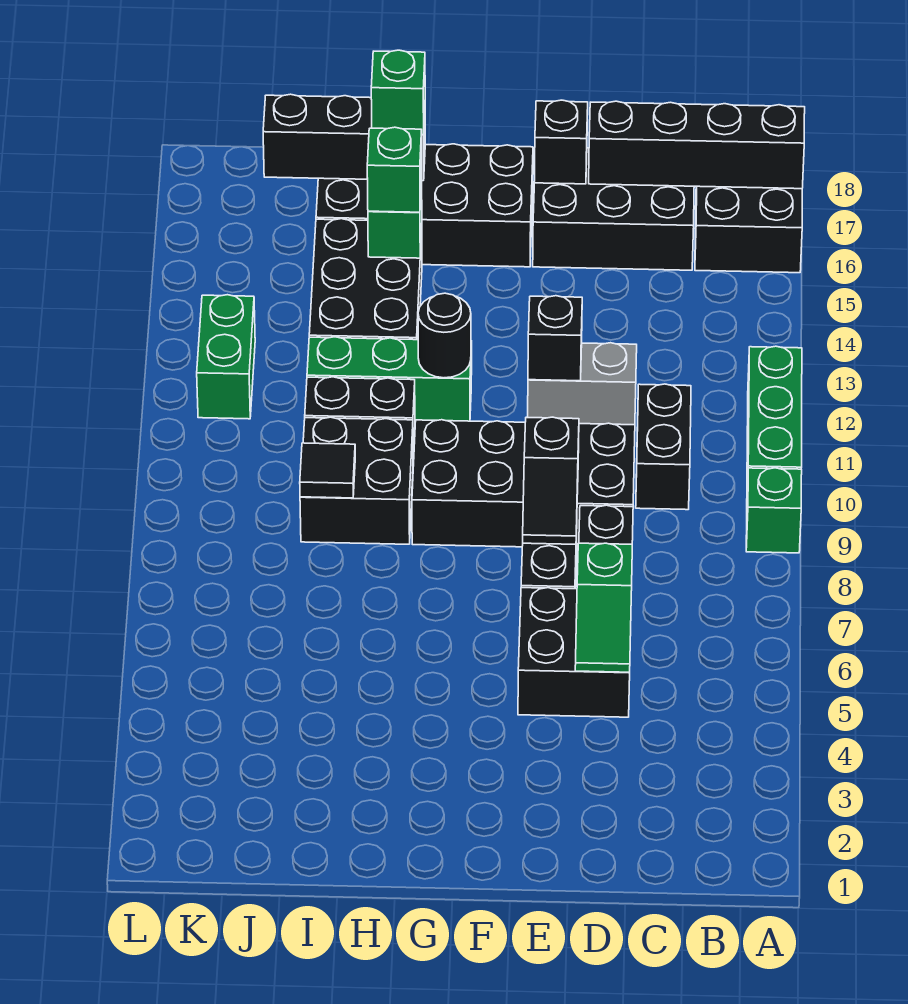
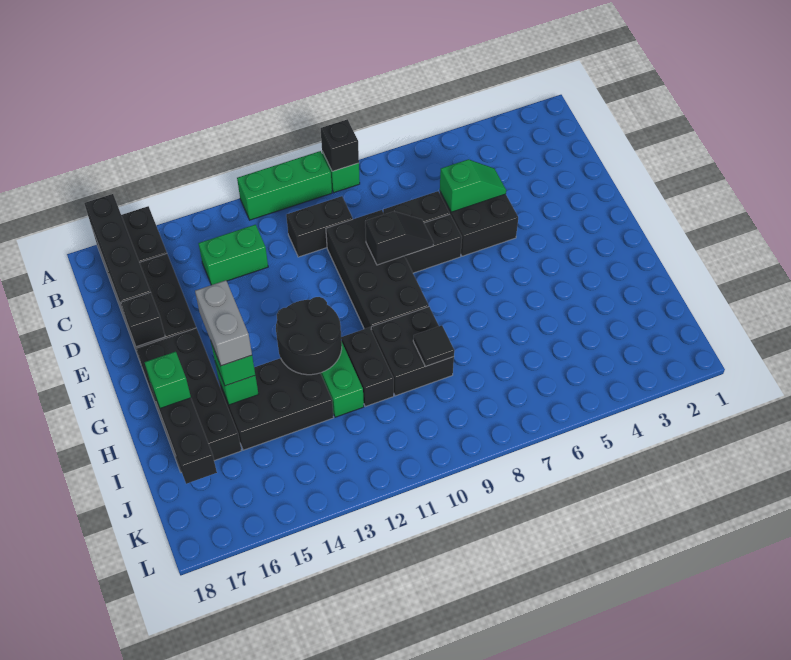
grey brick D12:E12 level 1 -> grey brick G15:H15 level 4
black brick E12 level 2 -> black brick A9 level 2
black round brick G12 level 2 -> black round brick G12:H13 level 2
green brick K12:K13 level 1 -> green brick C13:C14 level 1

